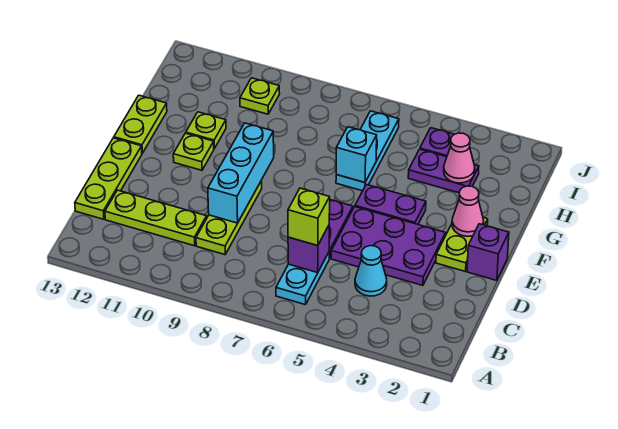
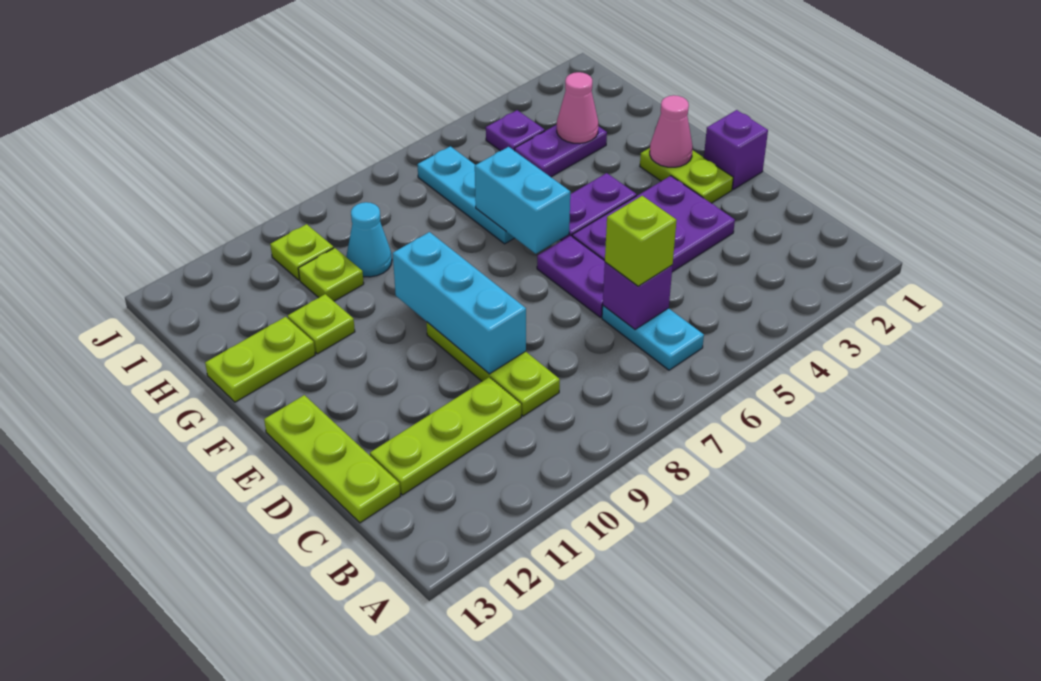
cyan cone C4 level 1 -> cyan cone H9 level 1
lime plate F11 level 1 -> lime plate H10 level 1
lime plate F13:G13 level 1 -> lime plate G12:G13 level 1
cyan brick G6 level 2 -> cyan brick F6:G6 level 2

